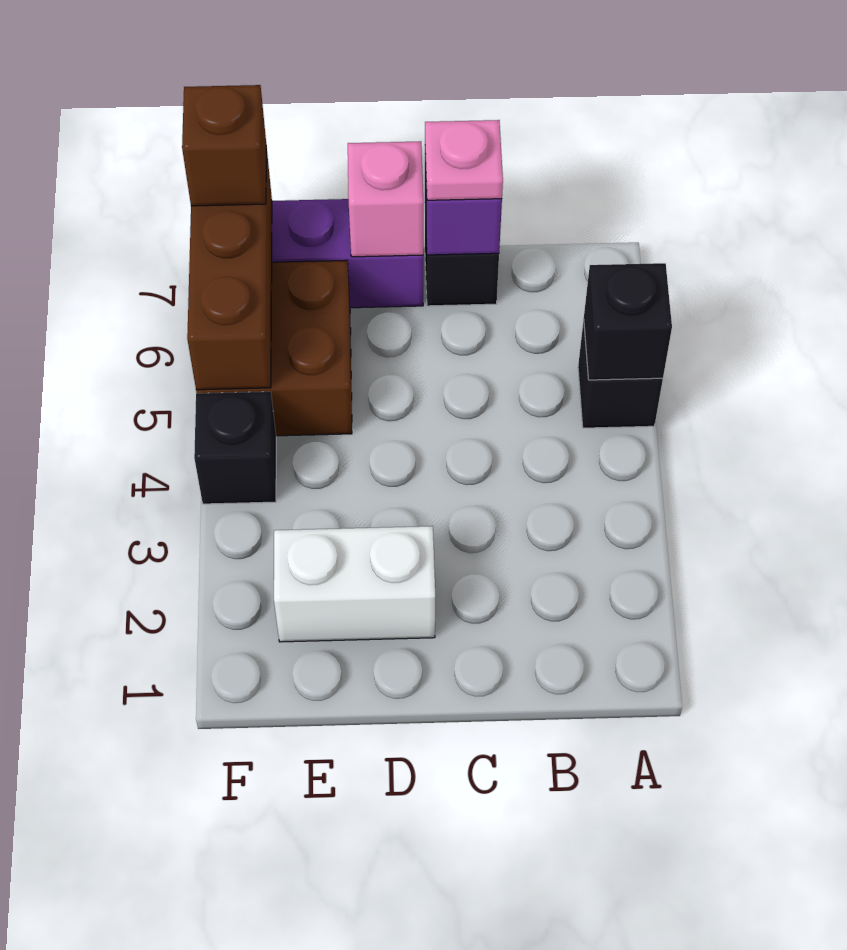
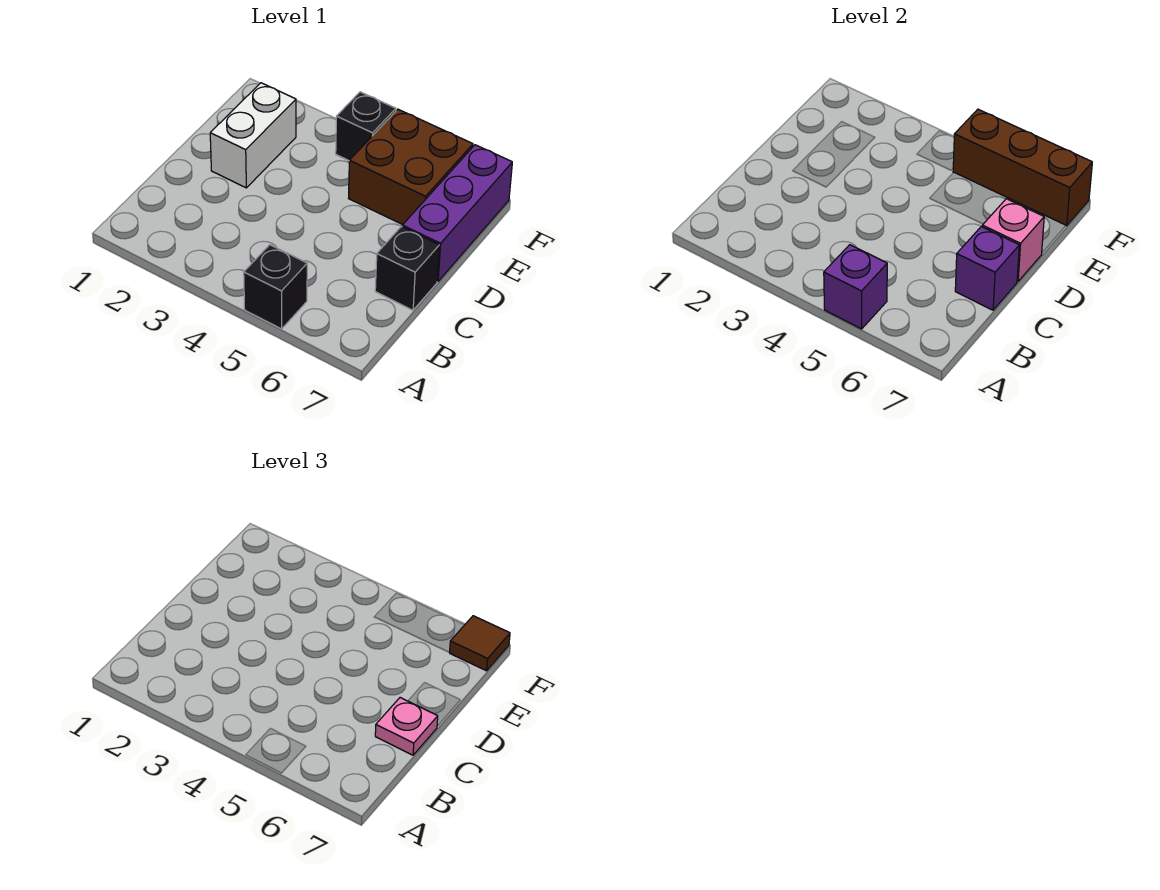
black brick A5 level 2 -> purple brick A5 level 2
brown brick F7 level 3 -> brown tile F7 level 3

